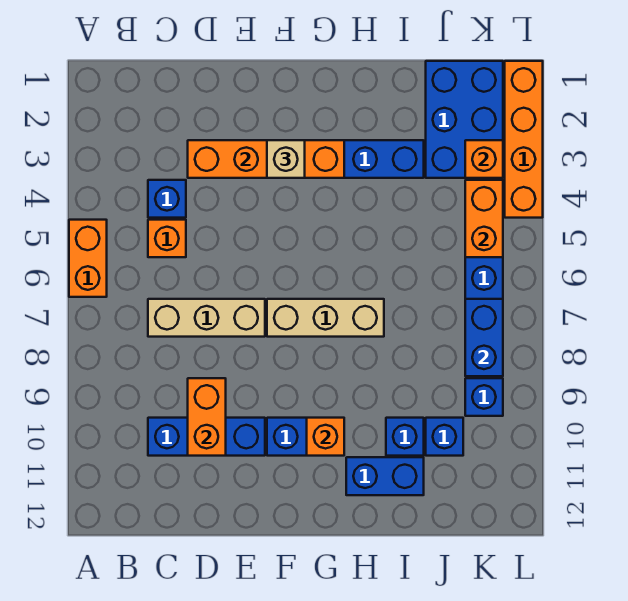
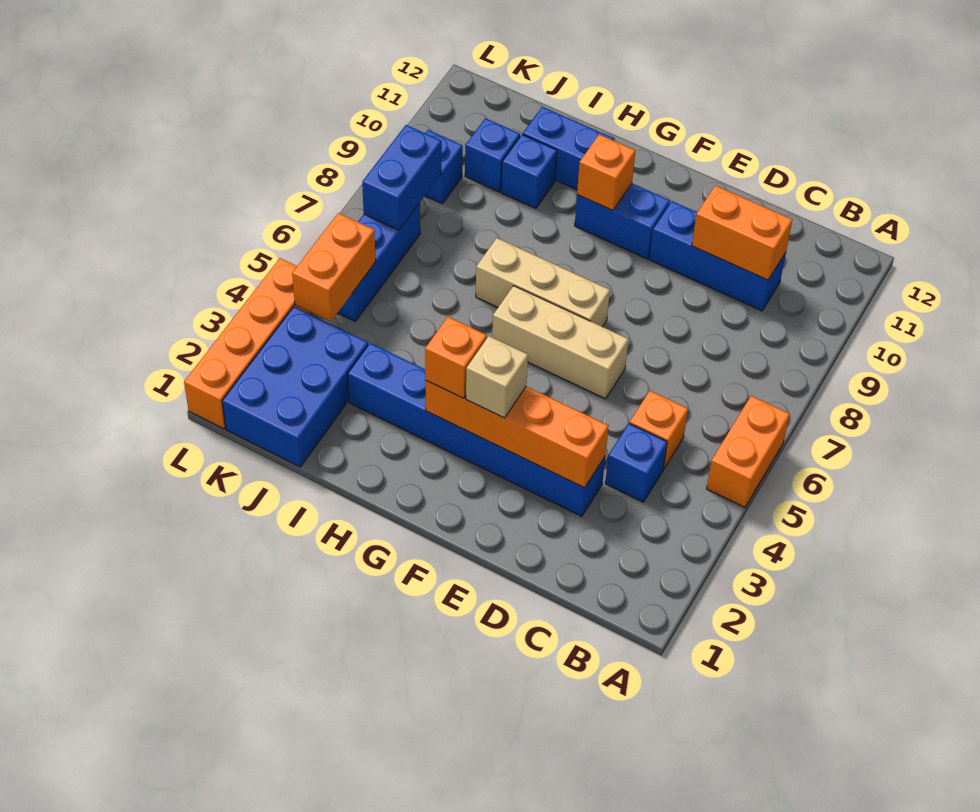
tan brick C7:E7 level 1 -> tan brick E6:G6 level 1
orange brick D9:D10 level 2 -> orange brick C10:D10 level 2
orange brick K3 level 2 -> orange brick G3 level 3

